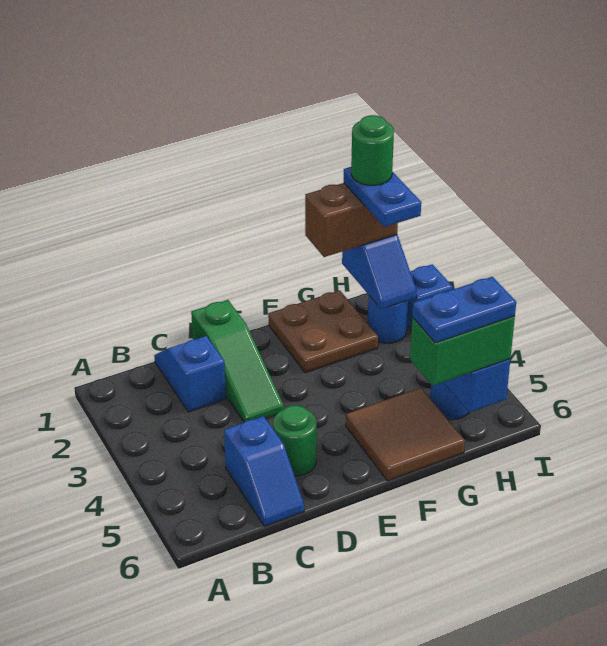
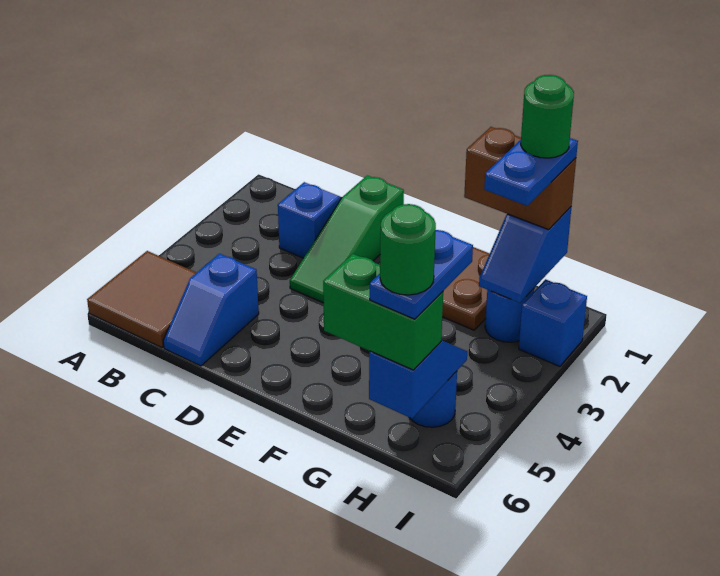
green round brick D5 level 1 -> green round brick H6 level 5
brown tile F5:G6 level 1 -> brown tile A5:B6 level 1
blue plate G6:H6 level 4 -> blue plate H5:H6 level 4

